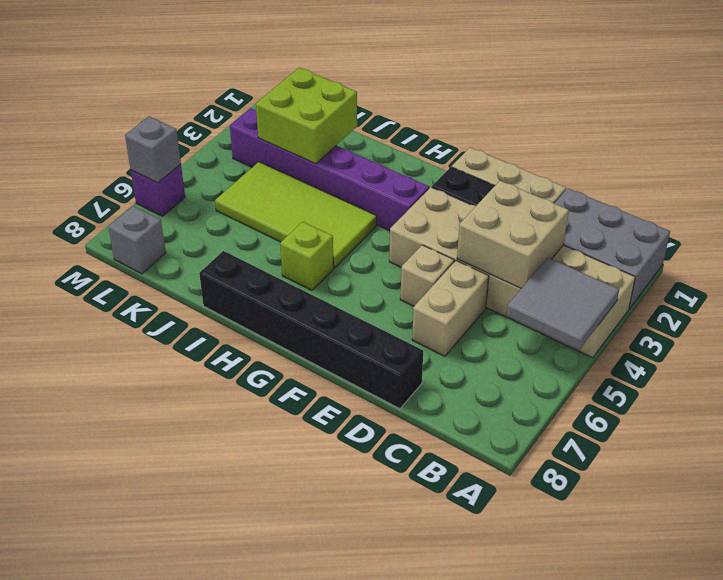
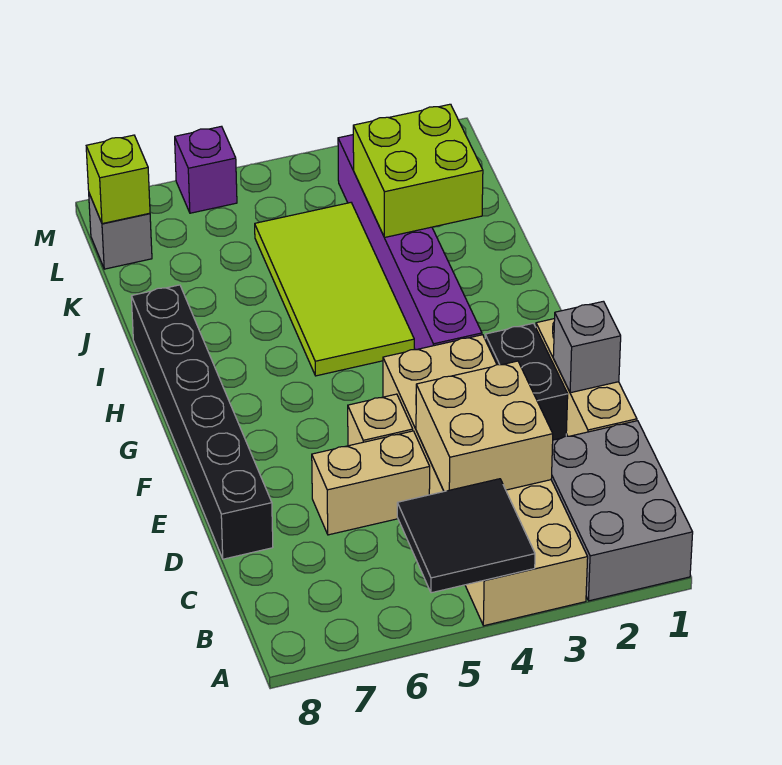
grey tile A4:B5 level 2 -> black tile A4:B5 level 2
lime brick H6 level 1 -> lime brick L8 level 2
grey brick M6 level 2 -> grey brick E1 level 2

